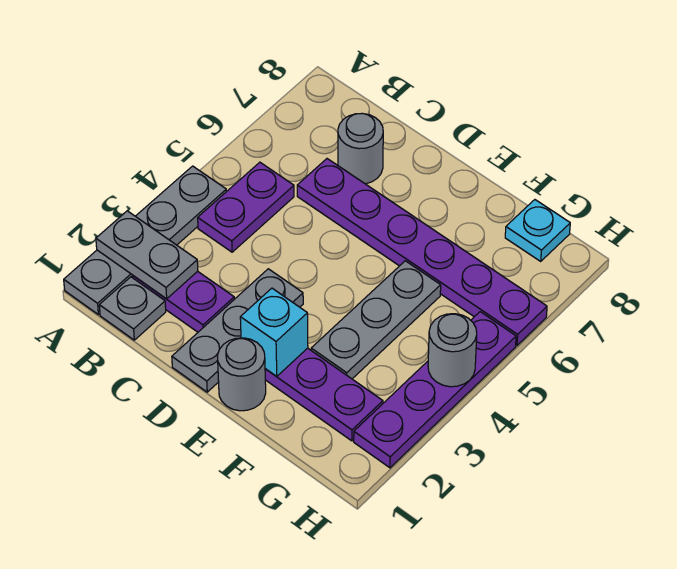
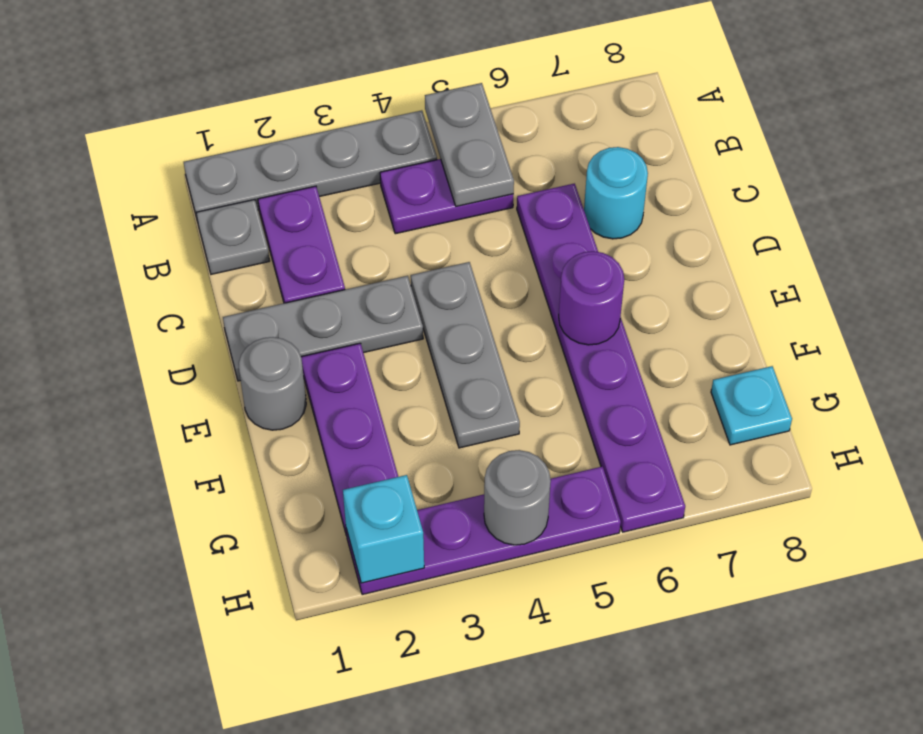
grey plate A2:B2 level 2 -> grey plate A5:B5 level 2
grey round brick C7 level 1 -> cyan round brick C7 level 1
cyan brick E2 level 2 -> cyan brick H2 level 2
none -> purple round brick E6 level 2
grey plate F3:F5 level 1 -> grey plate D4:F4 level 1

